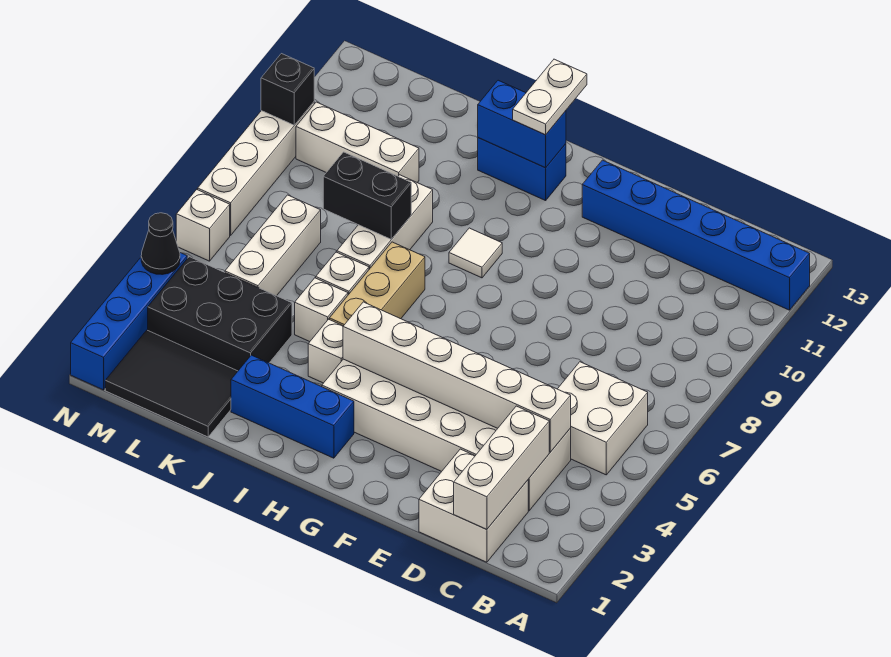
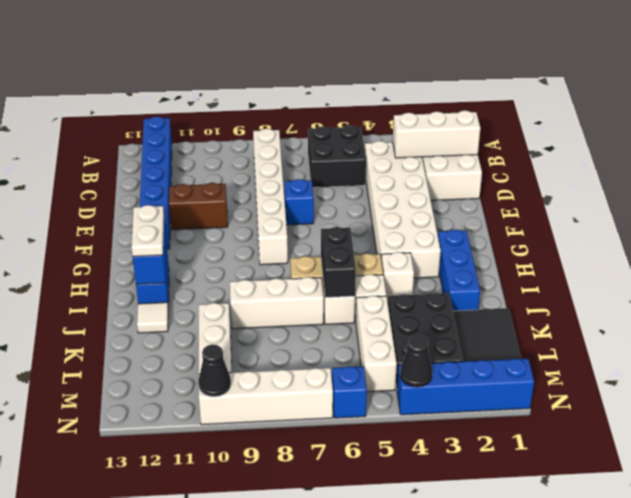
white brick B5:C6 level 1 -> black brick B5:C6 level 1
white brick C4:H4 level 2 -> white brick B8:G8 level 1
none -> blue brick E7 level 1
none -> brown brick E10:E11 level 1
white tile H9 level 1 -> white tile J12 level 1
white plate H12:H13 level 3 -> white plate H12:I12 level 3
black brick J8:K8 level 2 -> black brick I6:J6 level 2
white brick L5:L7 level 1 -> white brick K5:M5 level 1
white brick N6 level 1 -> blue brick N6 level 1
black brick N10 level 2 -> black cone N10 level 2

